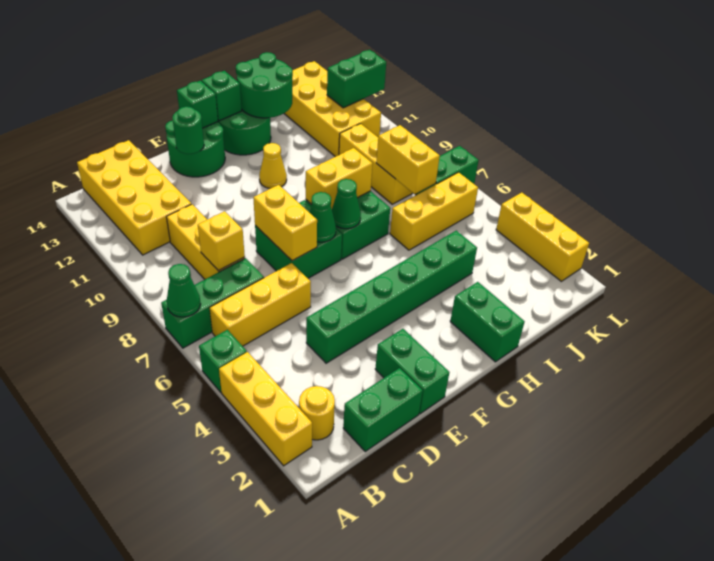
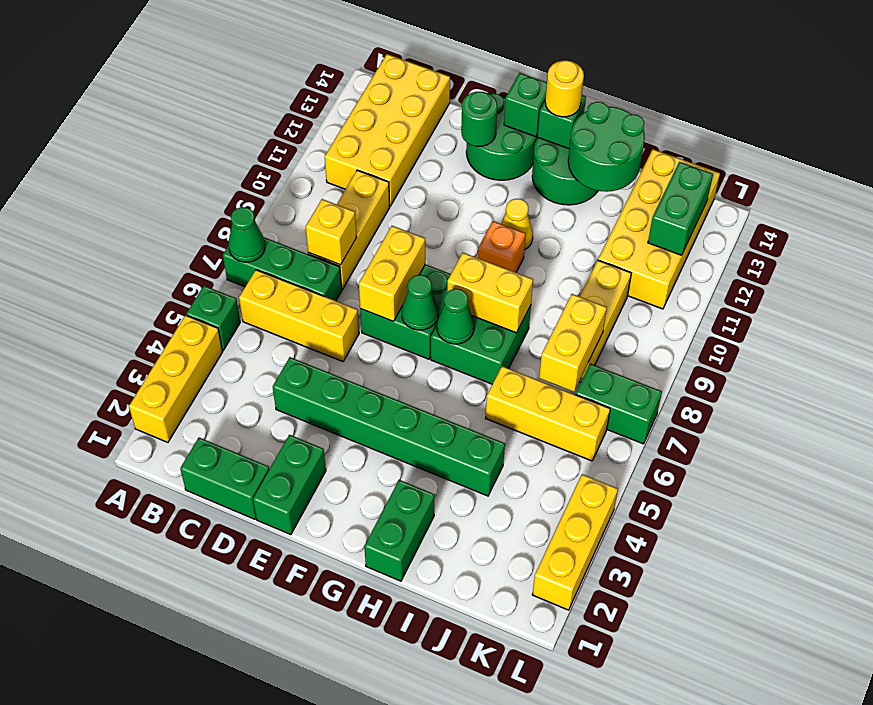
yellow round brick B2 level 1 -> yellow round brick G14 level 3
none -> orange brick G10 level 1
green brick K12:L12 level 2 -> green brick K12:K13 level 2

